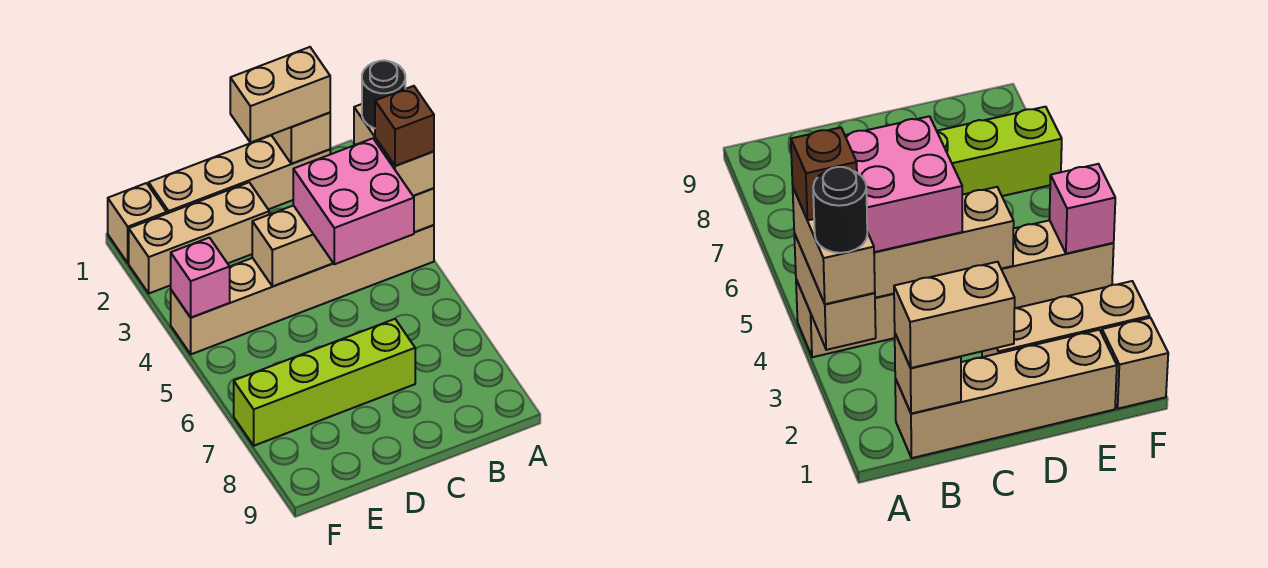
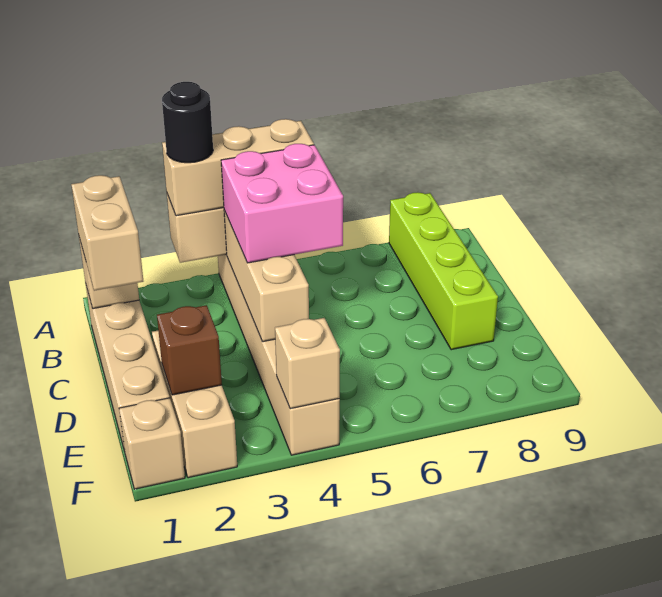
tan brick A3:A4 level 3 -> tan brick A3:A5 level 3
brown brick A4 level 4 -> brown brick E2 level 2
lime brick C7:F7 level 1 -> lime brick A8:D8 level 1
pink brick F4 level 2 -> tan brick F4 level 2

